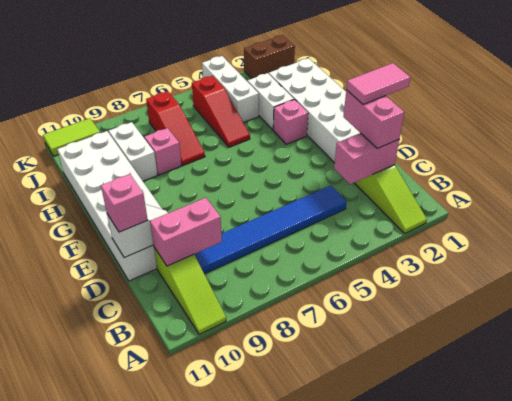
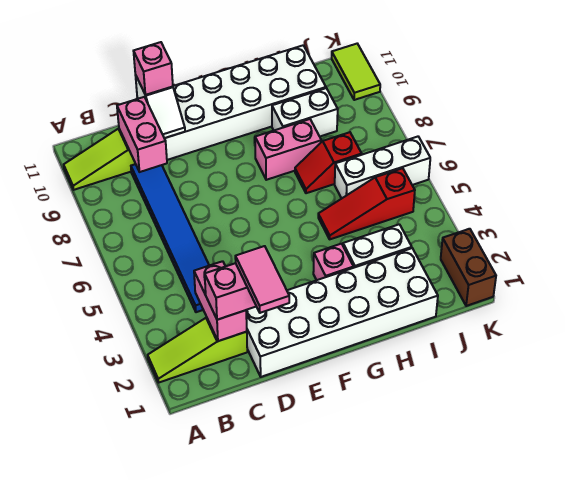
red slope H7:J7 level 1 top J -> red slope H7:I7 level 1 top I
pink brick H8 level 1 -> pink brick G8:H8 level 1
white brick I4:K4 level 1 -> white brick I6:K6 level 1

